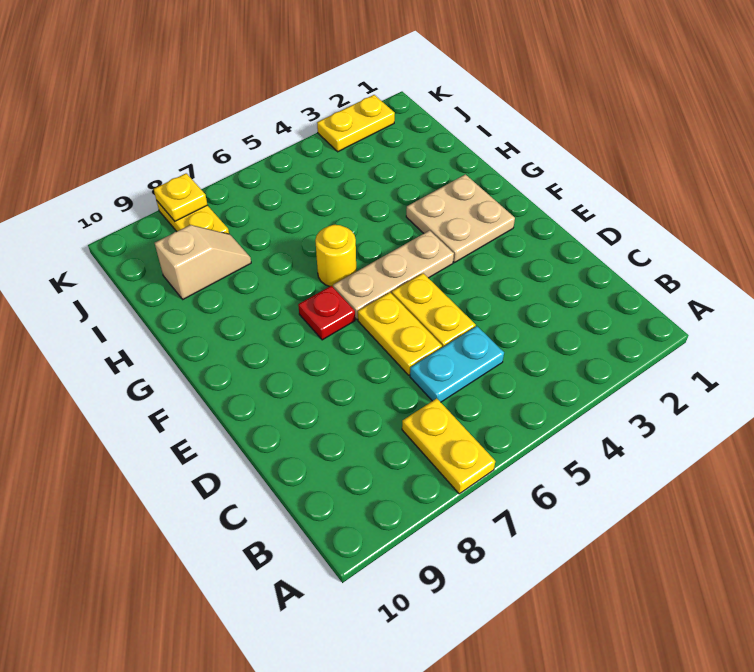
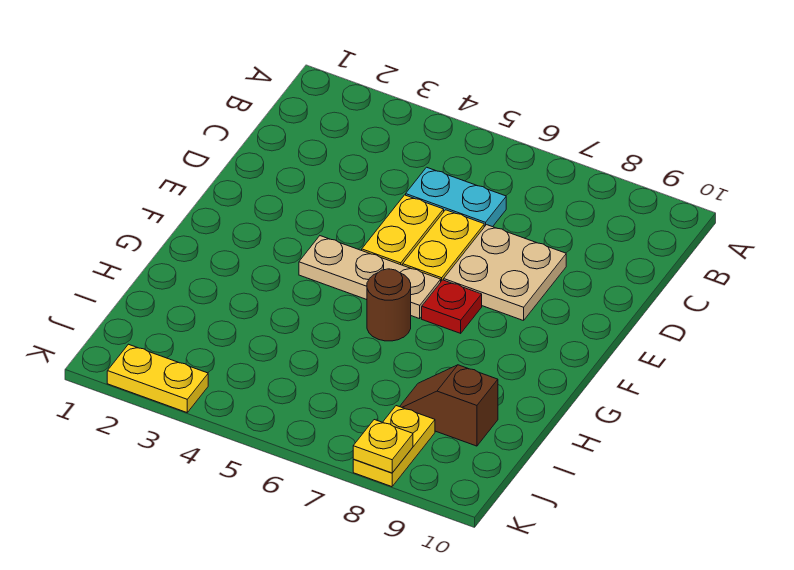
yellow plate A7:B7 level 1 -> none
tan plate F2:G3 level 1 -> tan plate D7:E8 level 1
yellow round brick G6 level 1 -> brown round brick G6 level 1
tan slope I8:I9 level 1 top 9 -> brown slope I8:I9 level 1 top 9

